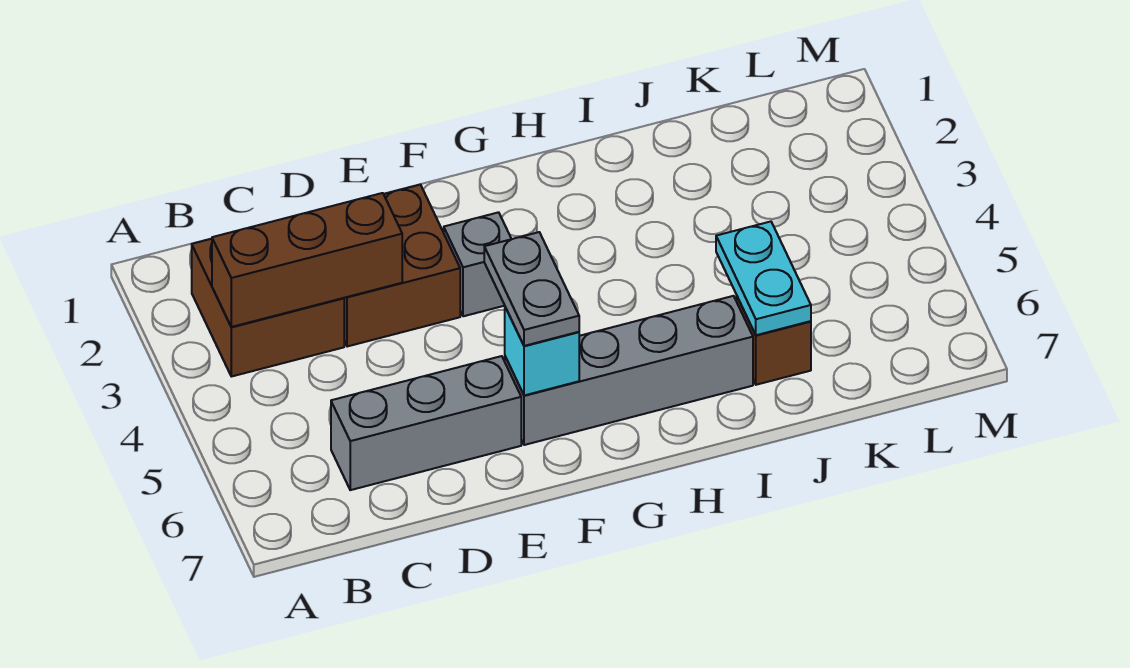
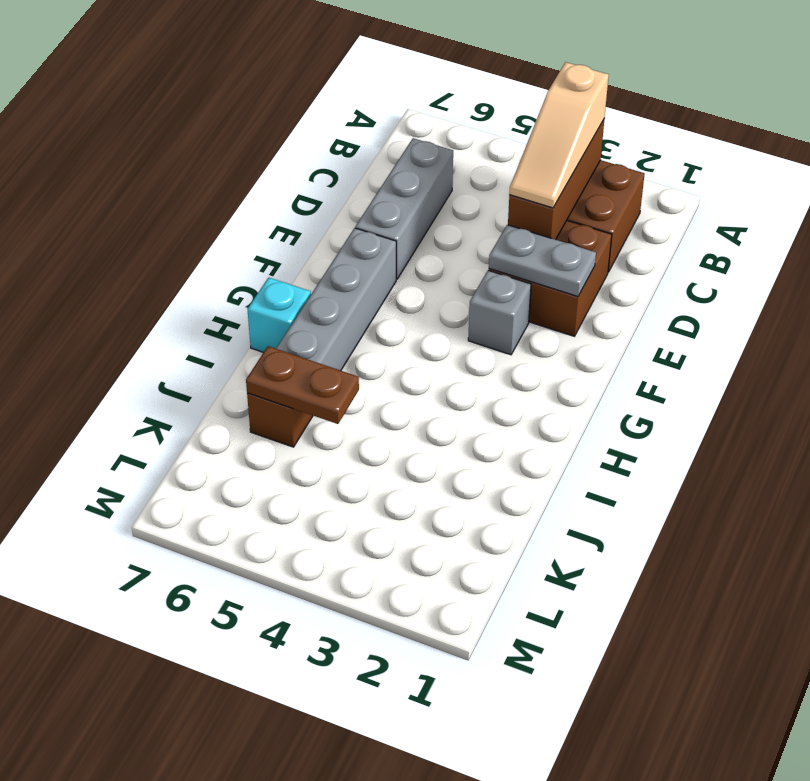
none -> tan slope B3:D3 level 3 top B
grey plate F5:F6 level 3 -> grey plate E2:E3 level 2
cyan brick F6 level 2 -> cyan brick H7 level 1
cyan plate J5:J6 level 2 -> brown plate J5:J6 level 2

